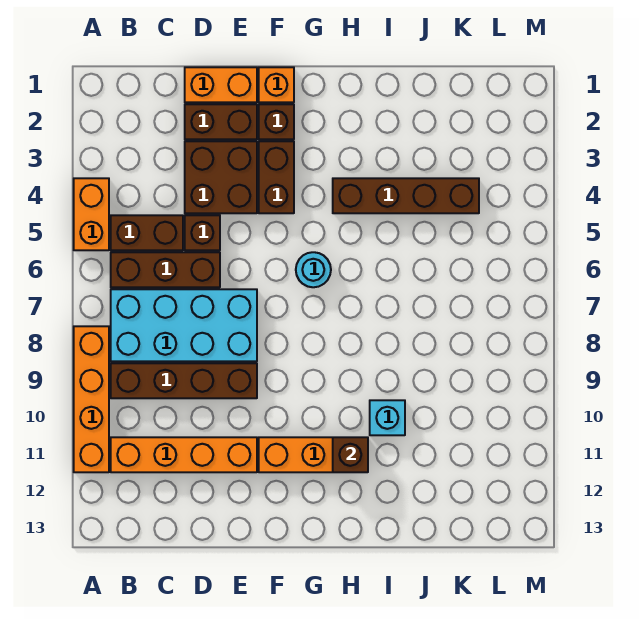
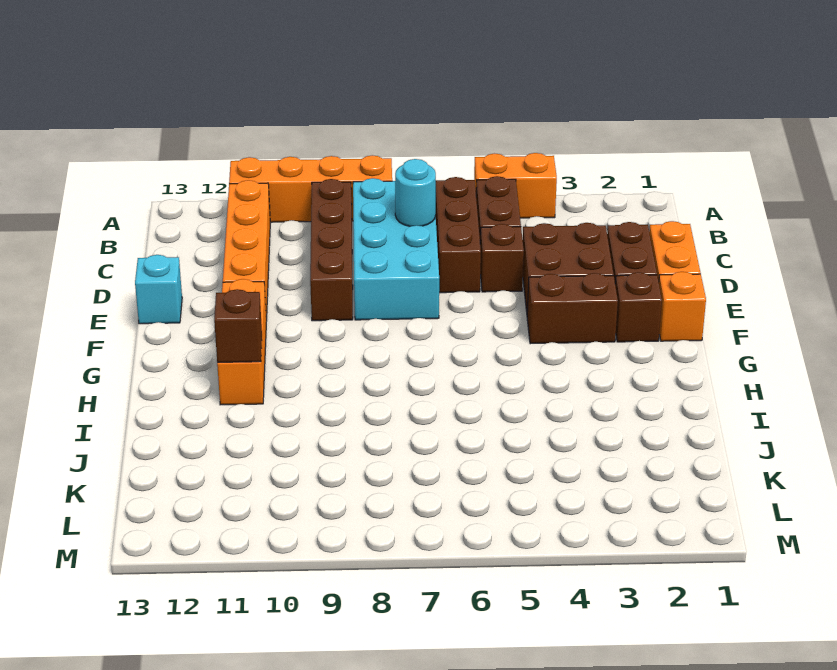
cyan round brick G6 level 1 -> cyan round brick C7 level 2
brown brick H4:K4 level 1 -> none
cyan brick I10 level 1 -> cyan brick E13 level 1

